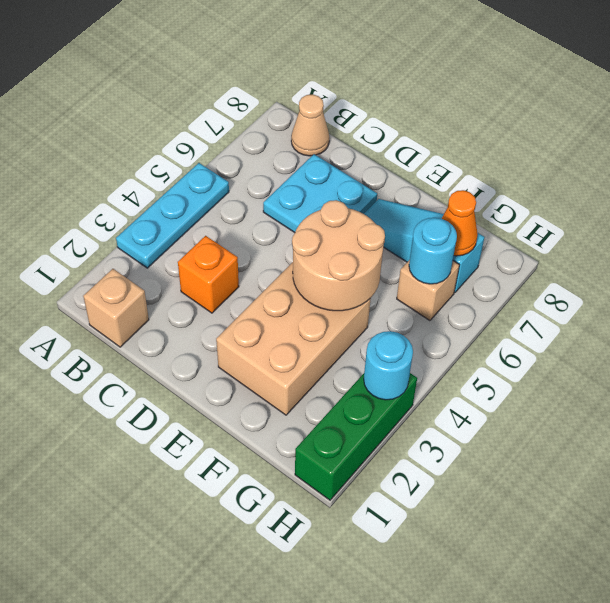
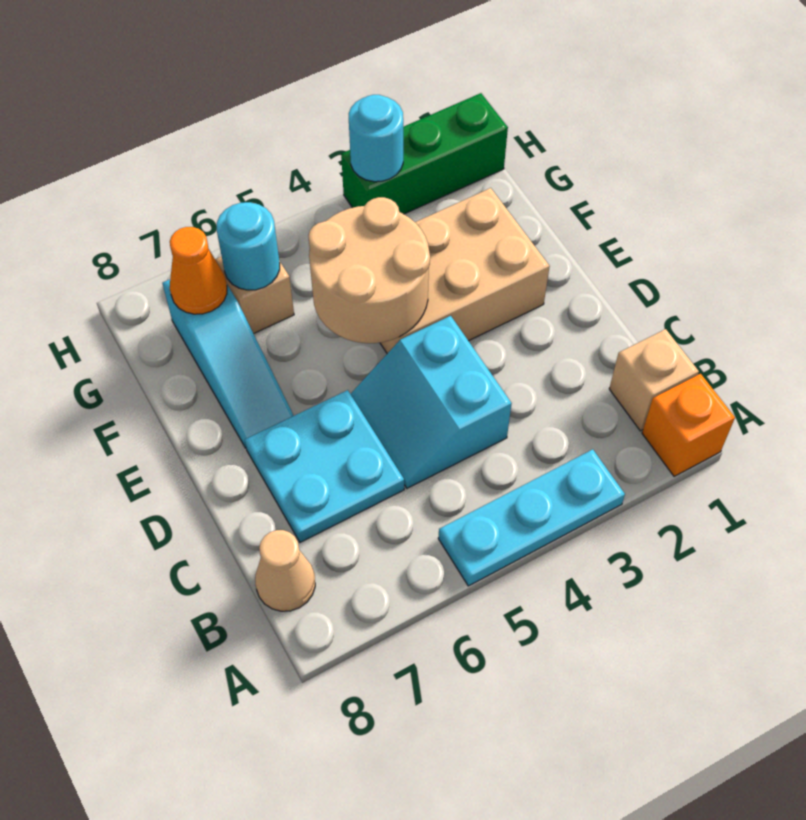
orange brick C3 level 1 -> orange brick A1 level 1
none -> cyan slope C4:D5 level 1 top 4

